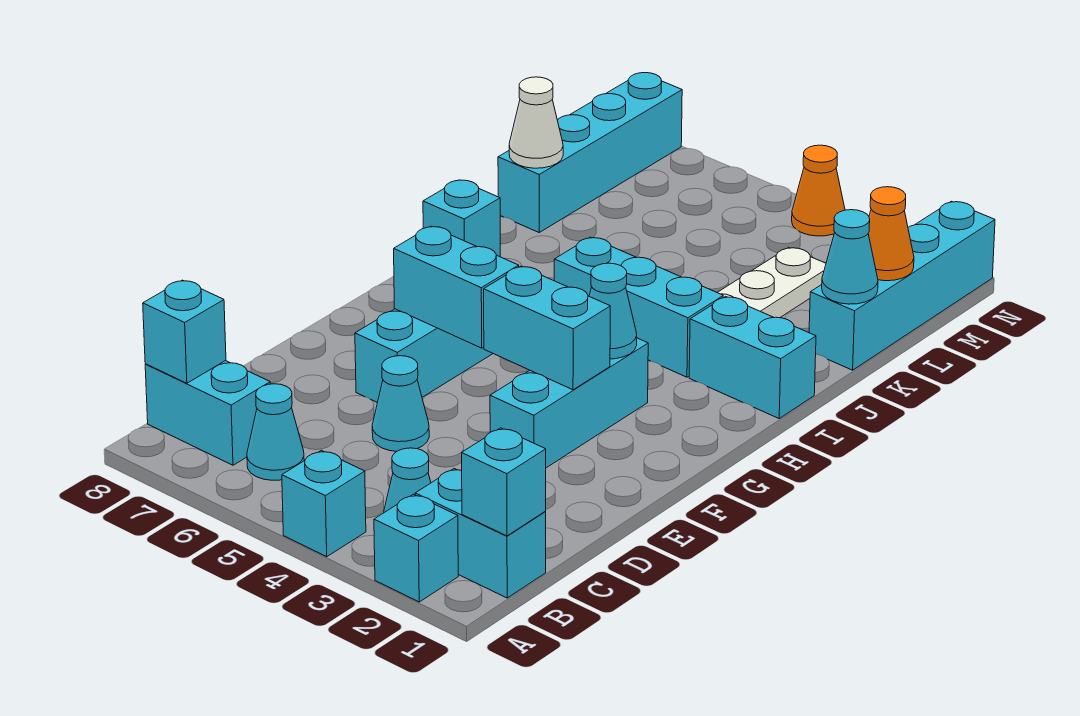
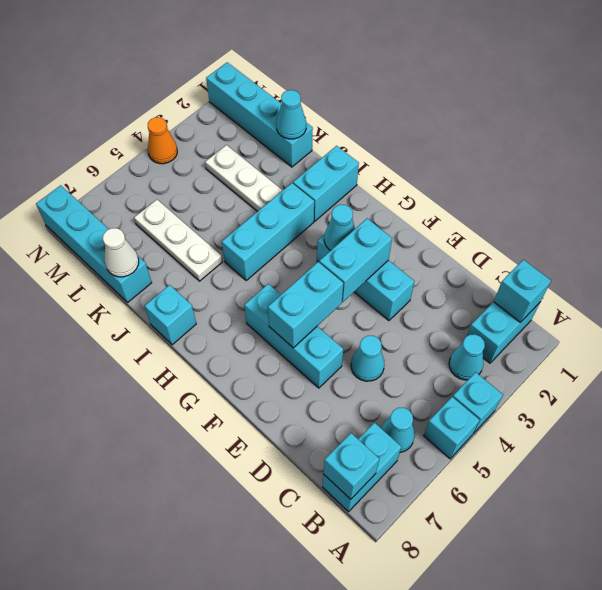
cyan brick A2 level 1 -> cyan brick A5 level 1
none -> white plate J6:L6 level 1
orange cone L1 level 2 -> none

